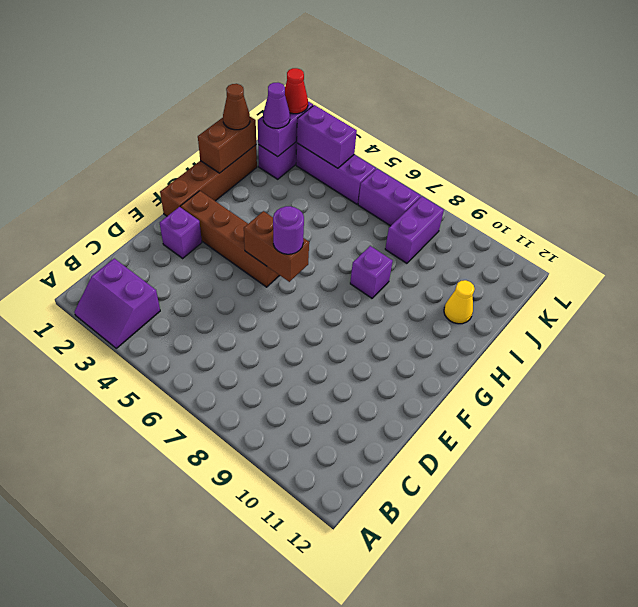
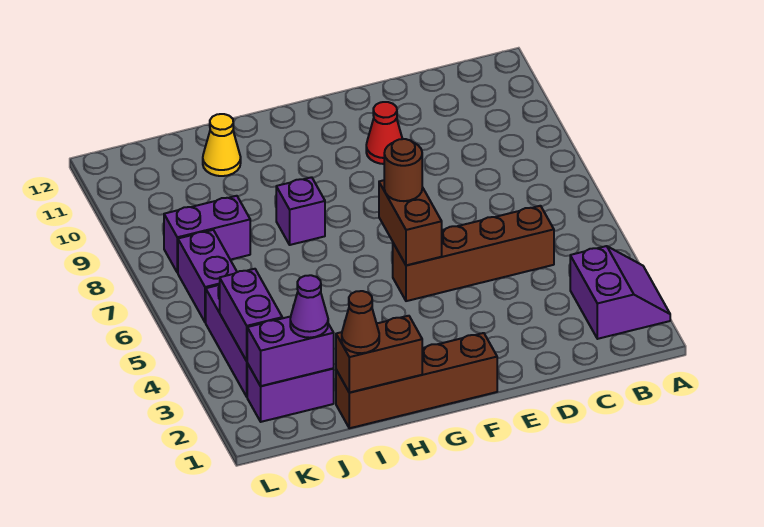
purple brick E2 level 1 -> none
brown brick F2:F5 level 1 -> brown brick C5:F5 level 1
purple round brick F6 level 3 -> brown round brick F6 level 3
red cone K2 level 3 -> red cone E10 level 1

